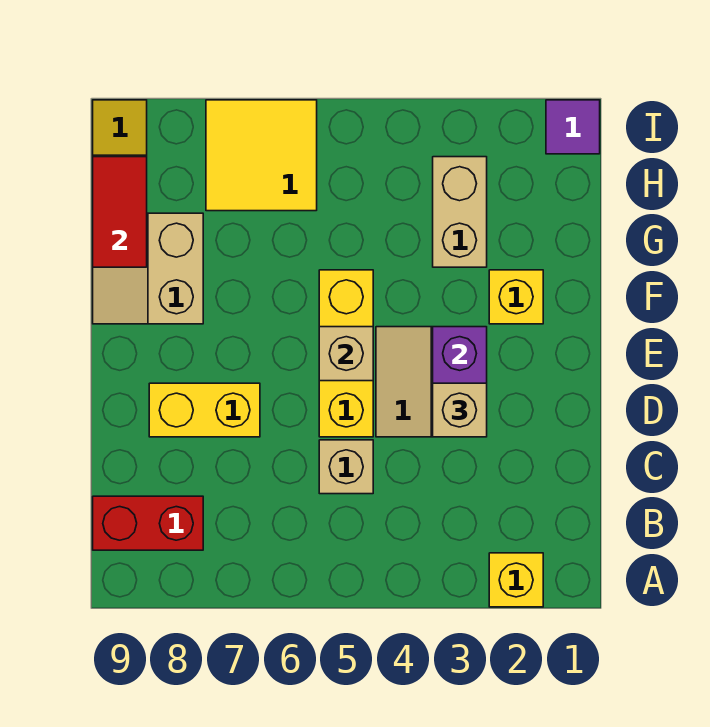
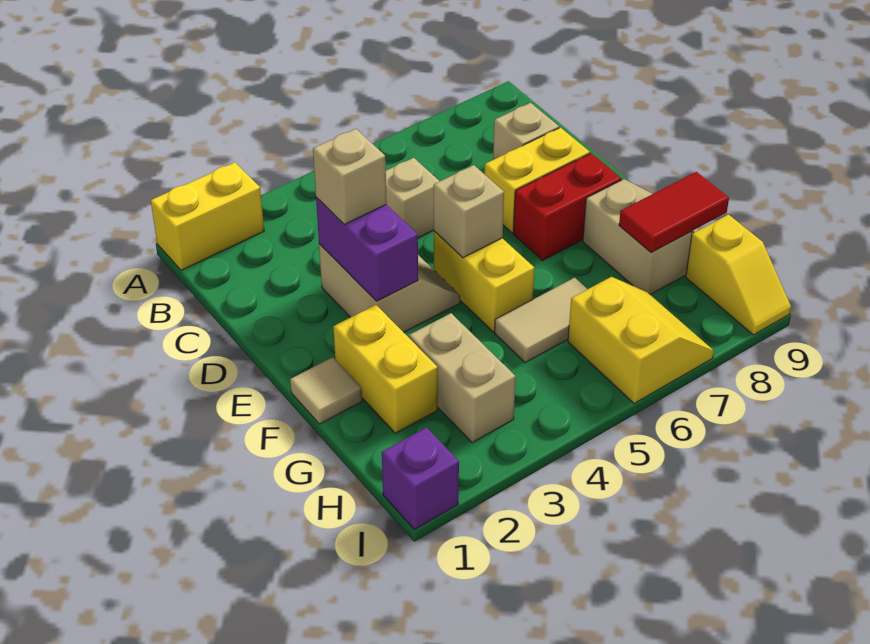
yellow brick A2 level 1 -> yellow brick A1:A2 level 1
red brick B8:B9 level 1 -> red brick E7:E8 level 1
none -> tan brick C8 level 1
yellow brick D5:F5 level 1 -> yellow brick E5:F5 level 1
none -> tan tile F1 level 1
yellow brick F2 level 1 -> yellow brick F2:G2 level 1
none -> tan tile G5:G6 level 1
red tile G9:H9 level 2 -> red tile G8:G9 level 2
yellow tile H6:I7 level 1 -> yellow slope H6:I7 level 1 top 6
purple tile I1 level 1 -> purple brick I1 level 1

